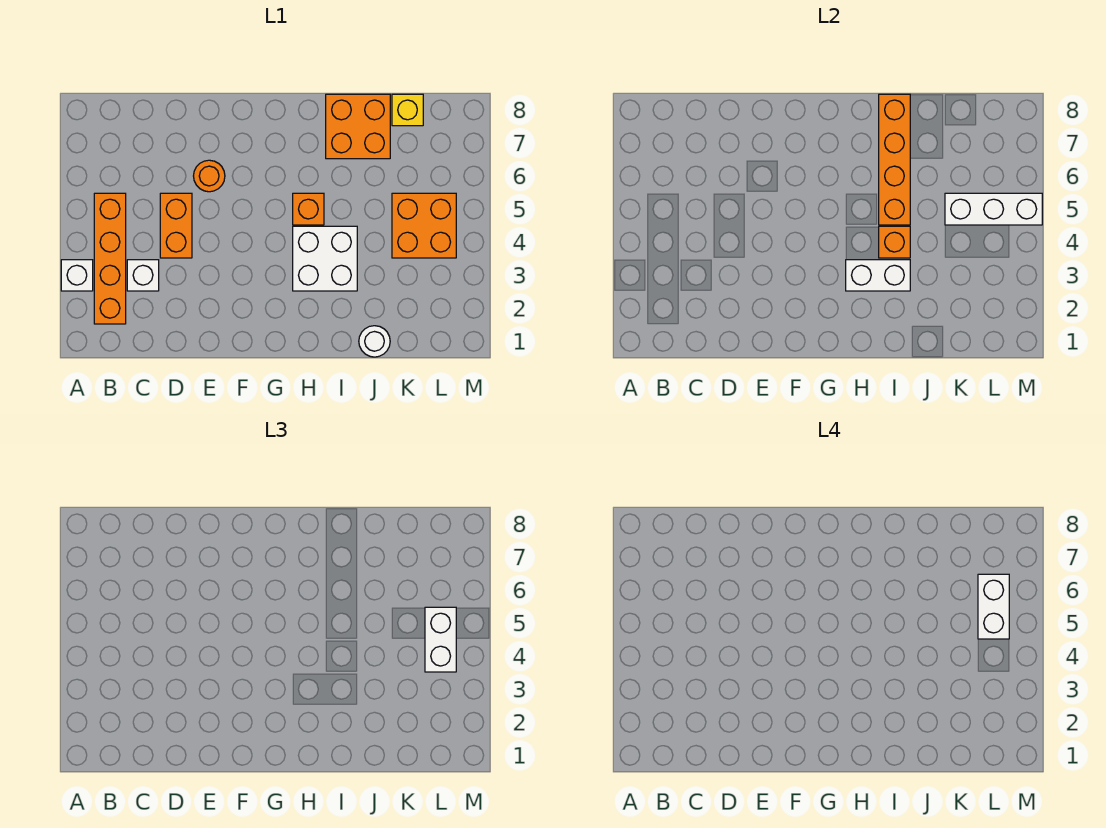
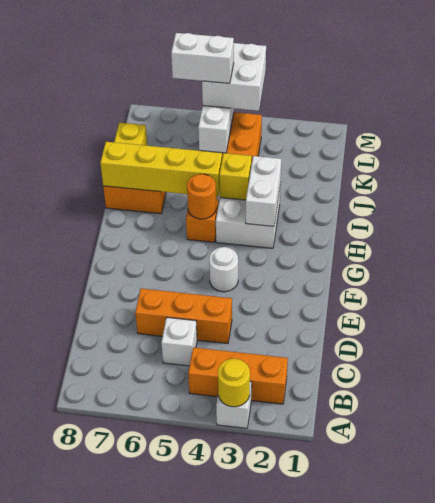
none -> yellow round brick A3 level 2
orange brick B2:B5 level 1 -> orange brick B2:B4 level 1
white brick C3 level 1 -> white brick C5 level 1
orange brick D4:D5 level 1 -> orange brick D4:D6 level 1
orange round brick E6 level 1 -> orange round brick H5 level 2
orange brick I4 level 2 -> yellow brick I4 level 2
orange brick I5:I8 level 2 -> yellow brick I5:I8 level 2
white round brick J1 level 1 -> white round brick F4 level 1
white brick L4:L5 level 3 -> white brick L4:M5 level 3

